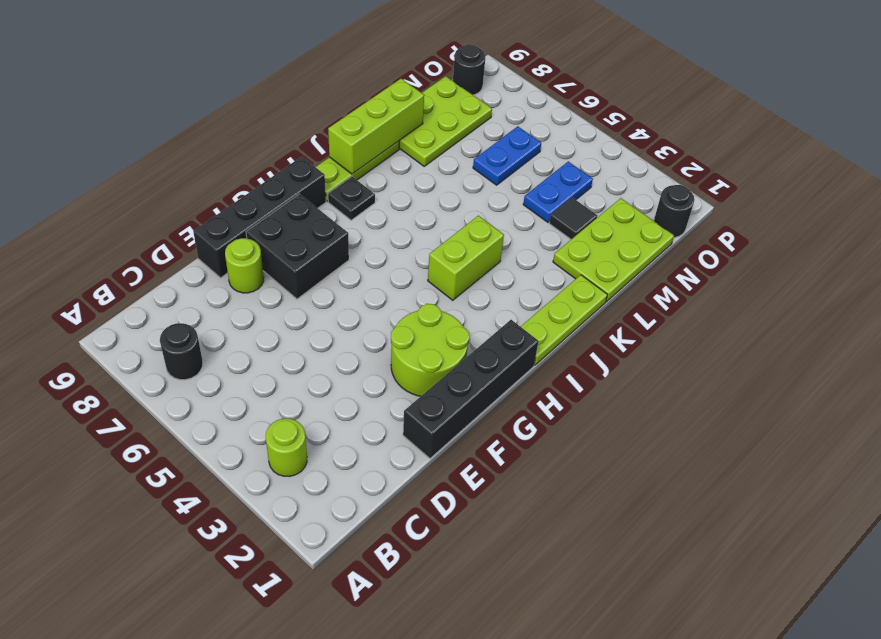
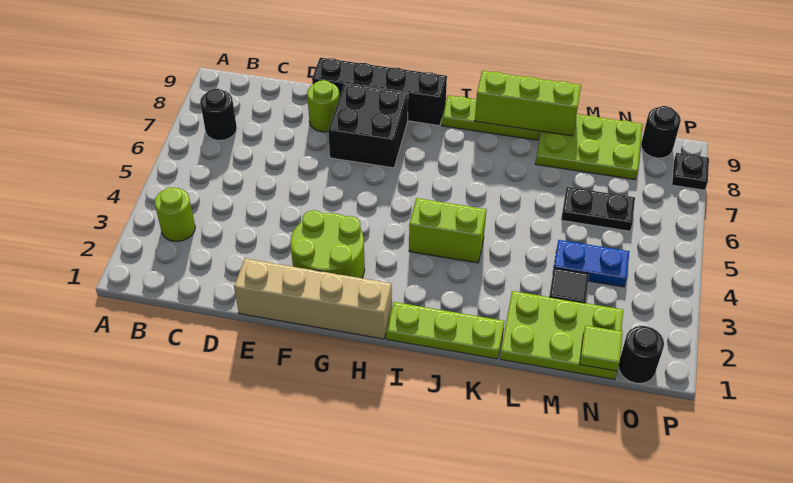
black brick E1:H1 level 1 -> tan brick E1:H1 level 1
black plate I8 level 1 -> black plate P8 level 1
blue plate M6:N6 level 1 -> black plate M6:N6 level 1
none -> lime tile N1 level 2

